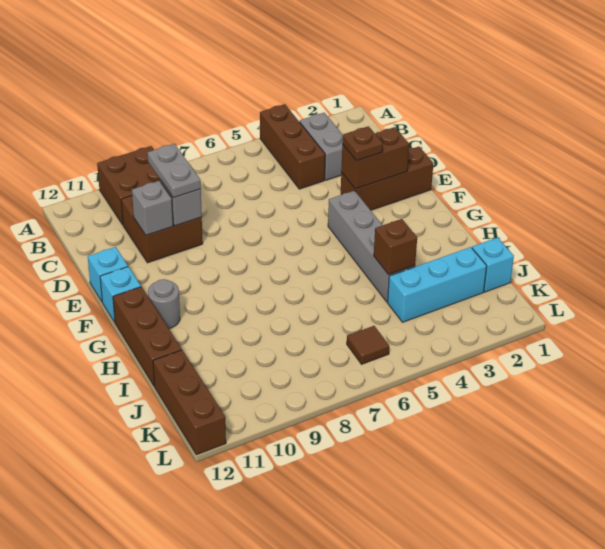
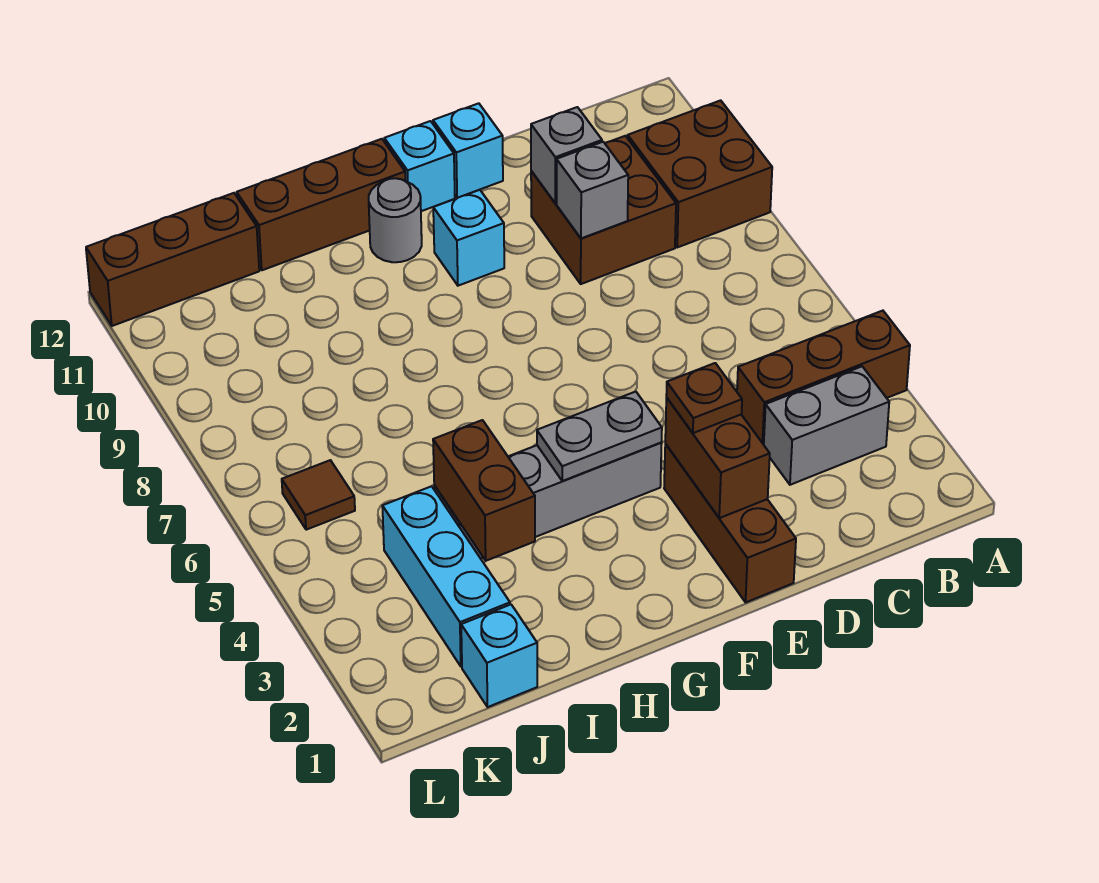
grey plate C9:D9 level 3 -> grey plate F4:G4 level 2
none -> cyan brick F10 level 1
brown brick I4 level 2 -> brown brick I3:I4 level 2

